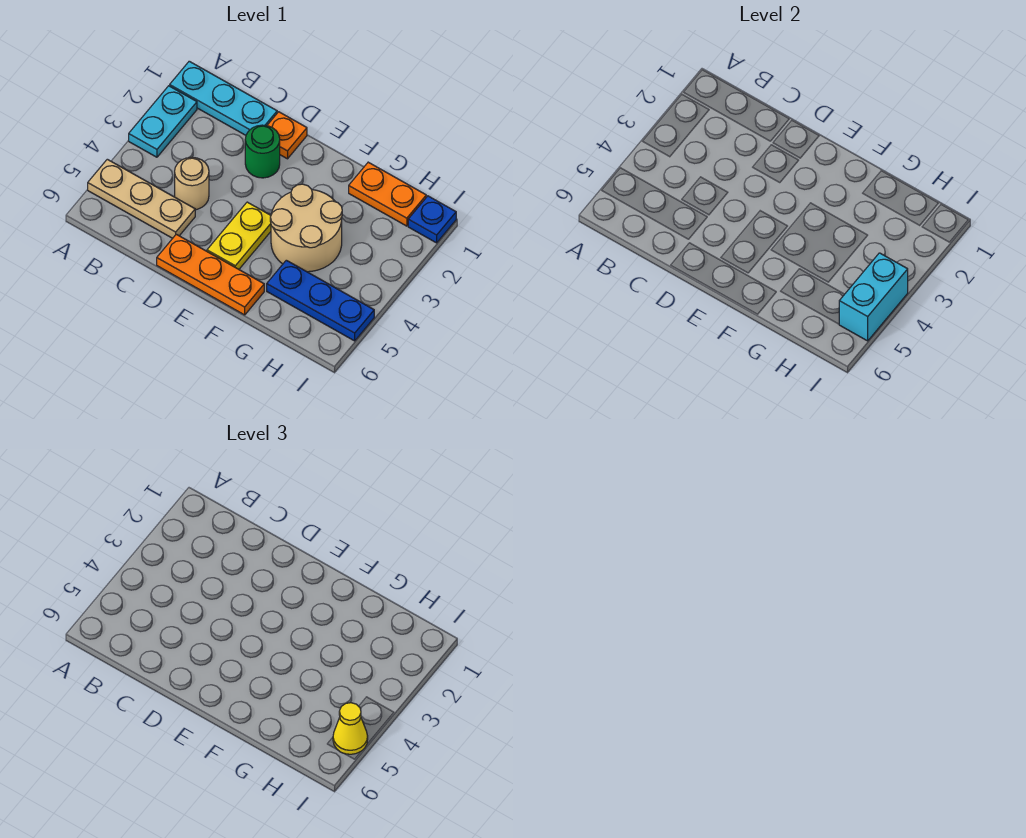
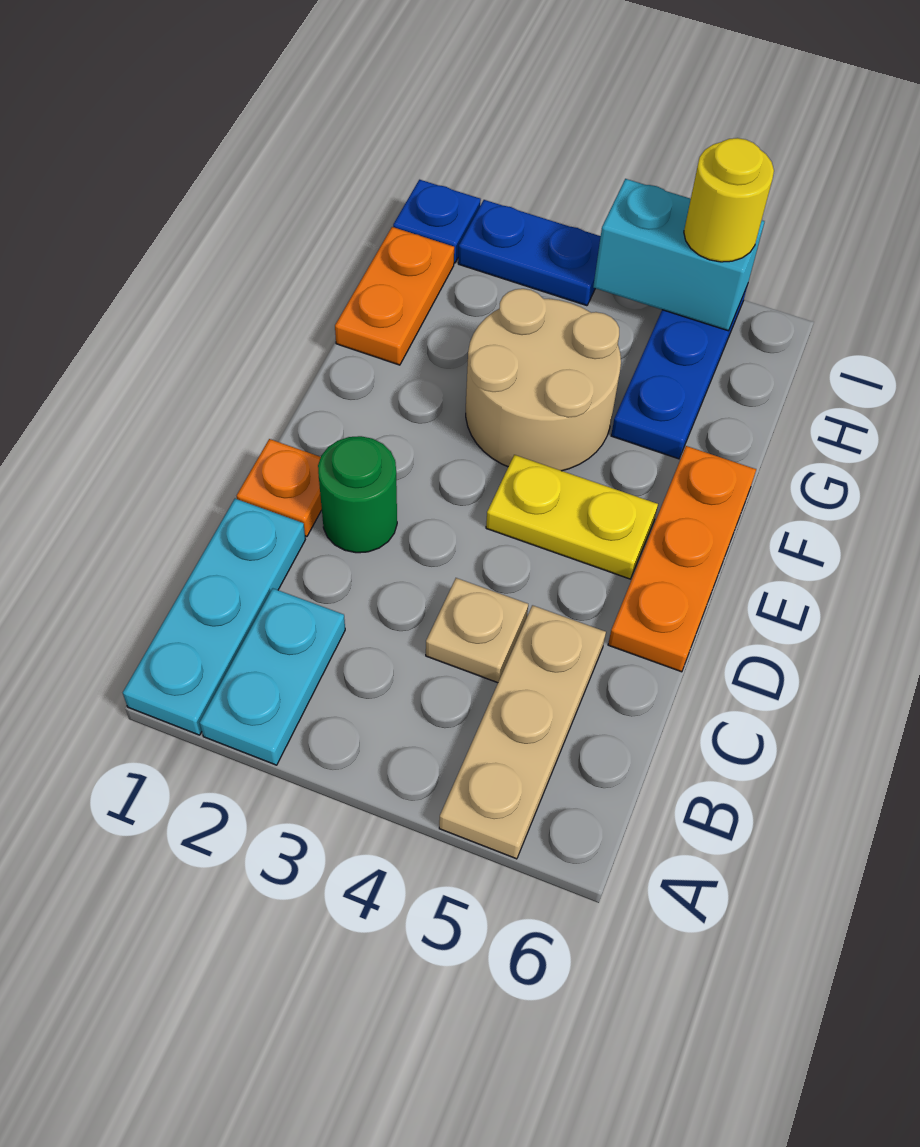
cyan plate A2:A3 level 1 -> cyan plate A2:B2 level 1
tan round brick C4 level 1 -> tan plate C4 level 1
none -> blue plate I2:I3 level 1
yellow cone I5 level 3 -> yellow round brick I5 level 3

